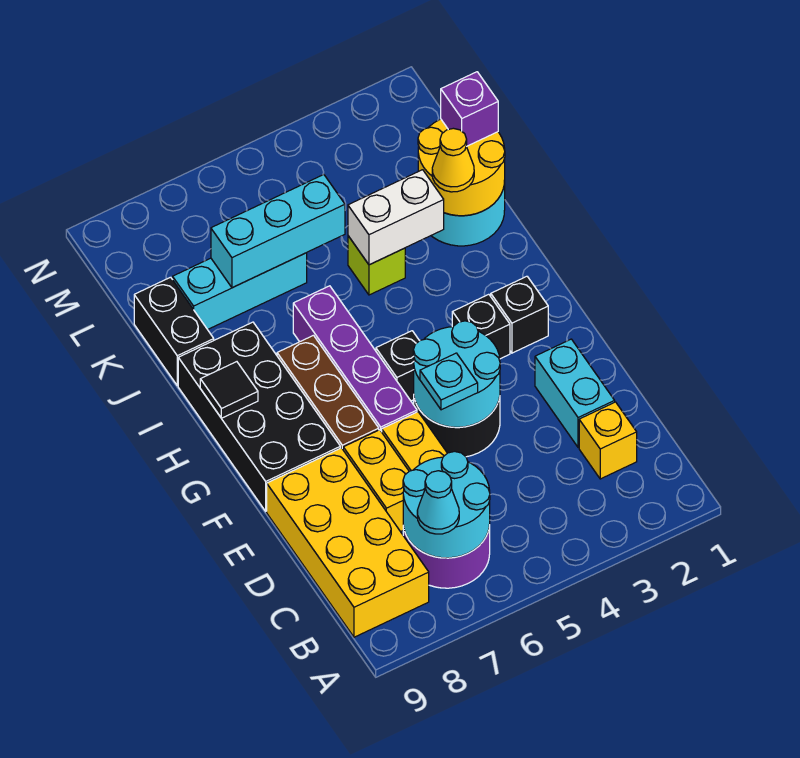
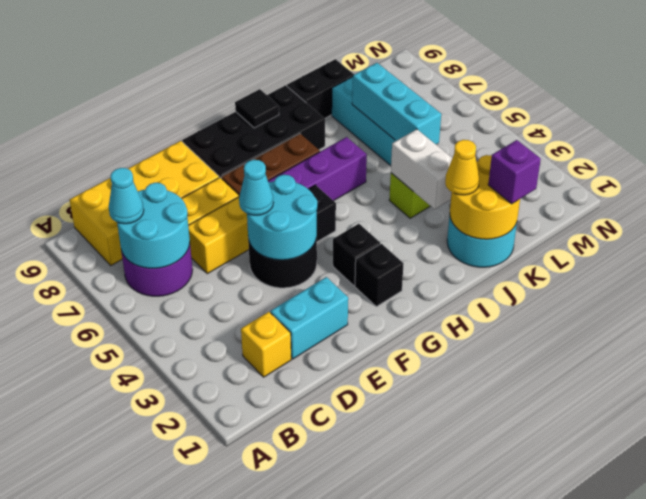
cyan plate E5 level 3 -> cyan cone E5 level 3

